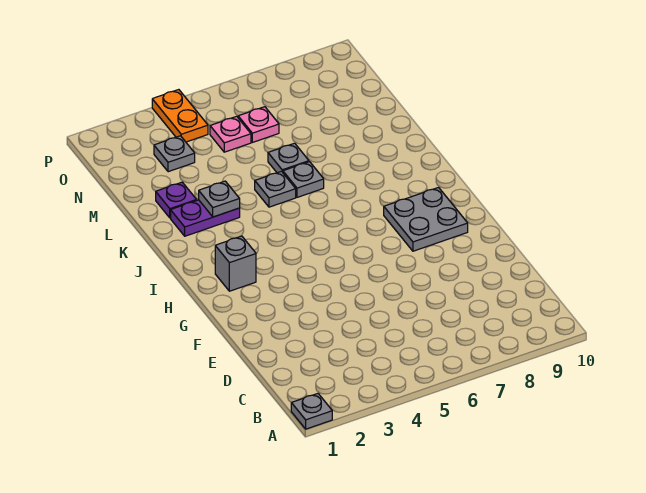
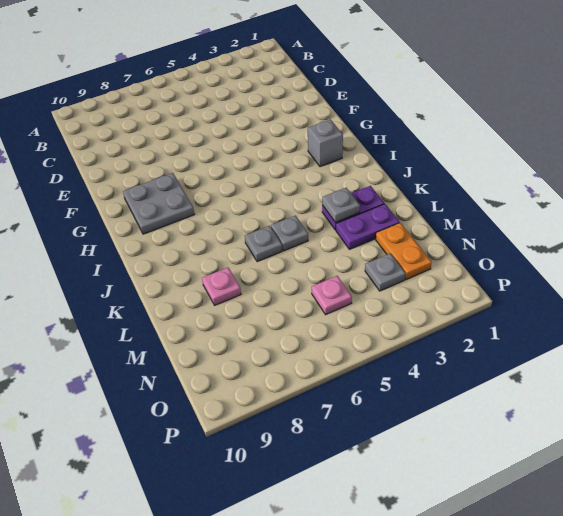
grey plate A1 level 1 -> none
purple plate L2 level 1 -> purple plate L2:L3 level 1
grey plate L6 level 1 -> none
pink plate N6 level 1 -> pink plate L8 level 1
orange plate O4:P4 level 1 -> orange plate M2:N2 level 1

